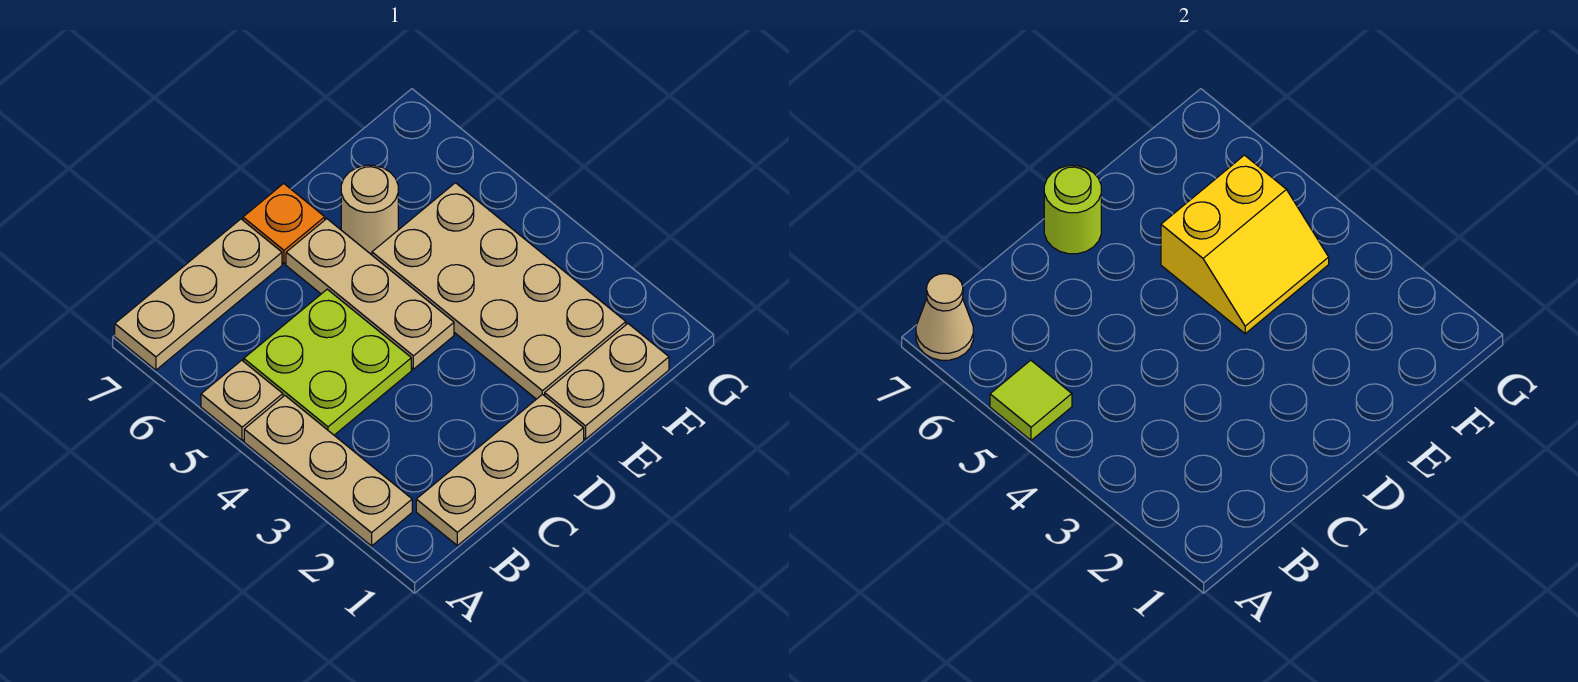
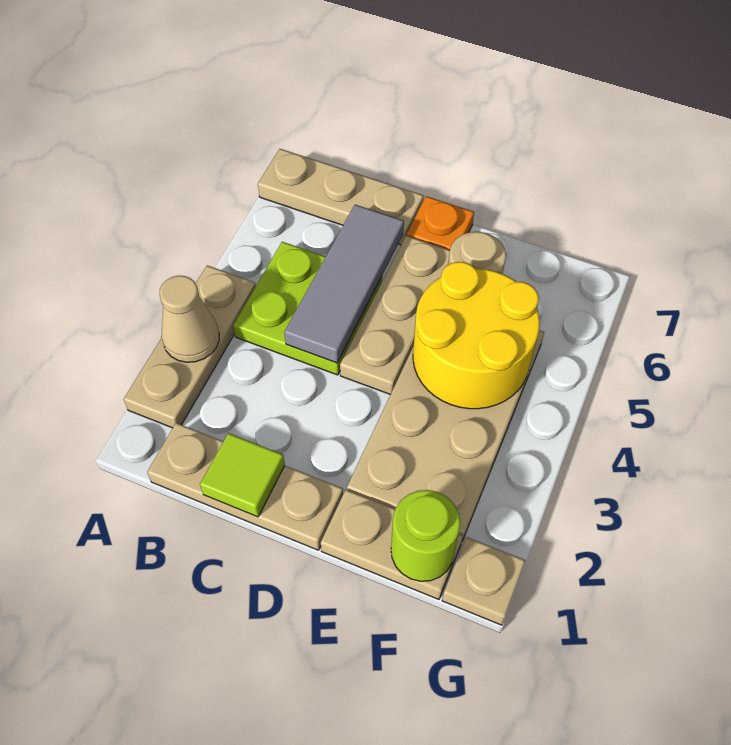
tan plate A5 level 1 -> tan plate G1 level 1
lime tile A5 level 2 -> lime tile C1 level 2
tan cone A7 level 2 -> tan cone A3 level 2
none -> grey tile C4:C6 level 2
lime round brick D7 level 2 -> lime round brick F1 level 2
yellow slope E4:F5 level 2 top 5 -> yellow round brick E4:F5 level 2

